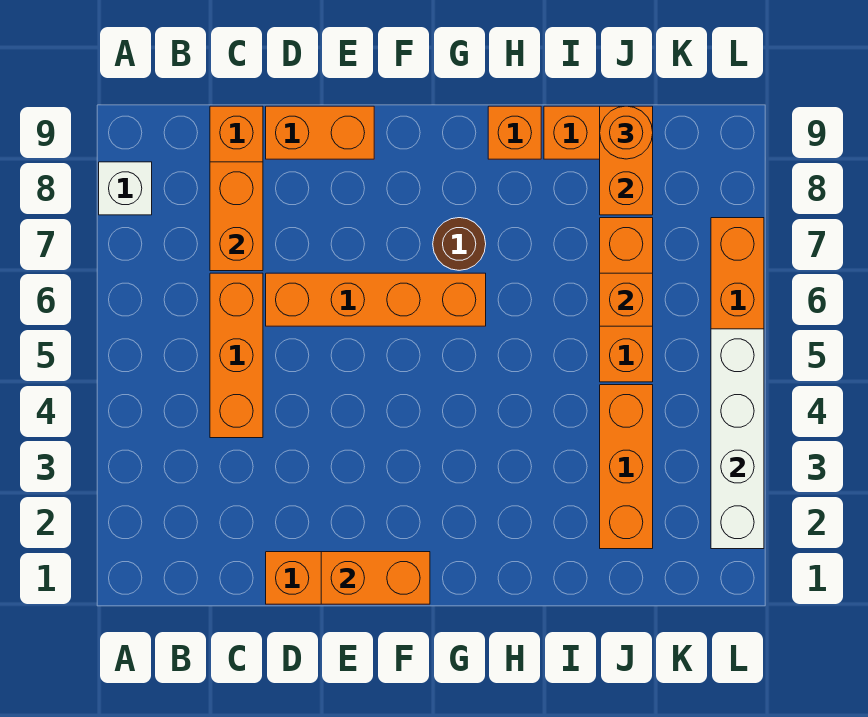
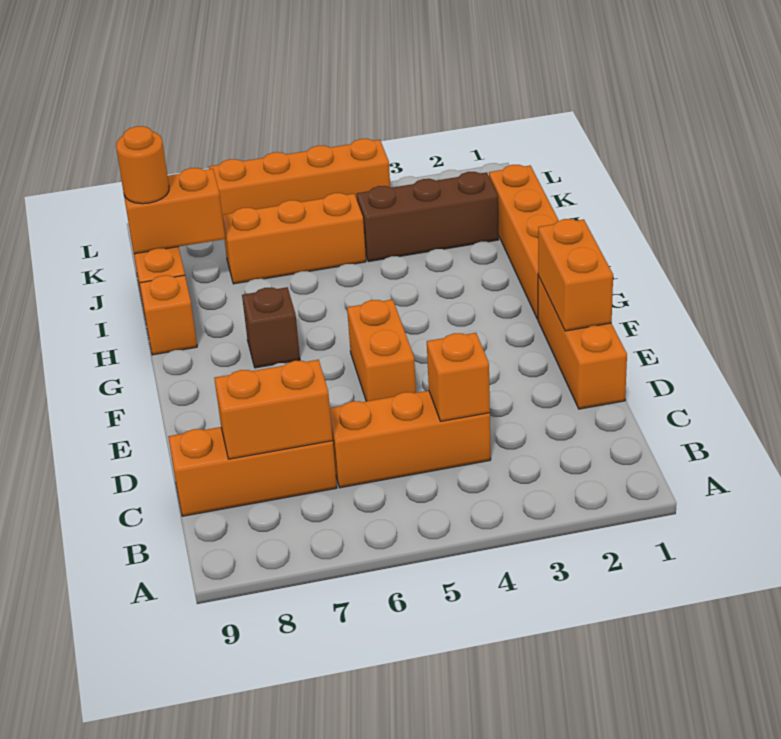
white brick A8 level 1 -> none
orange brick D6:G6 level 1 -> orange brick G1:J1 level 1
orange brick D9:E9 level 1 -> orange brick E5:F5 level 1
brown round brick G7 level 1 -> brown brick G7 level 1
orange brick J2:J4 level 1 -> brown brick J2:J4 level 1
orange brick J6 level 2 -> orange brick C4 level 2
white brick L2:L5 level 2 -> none

